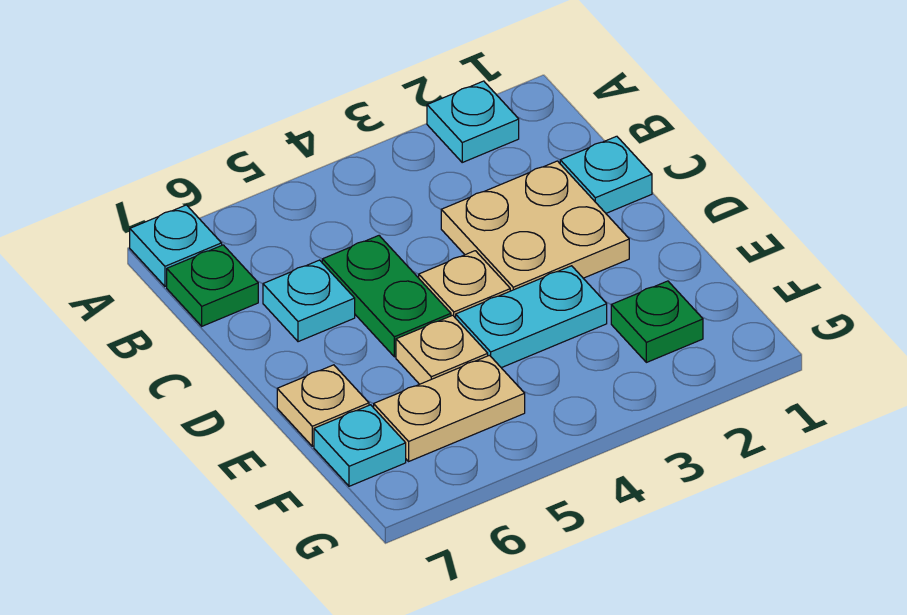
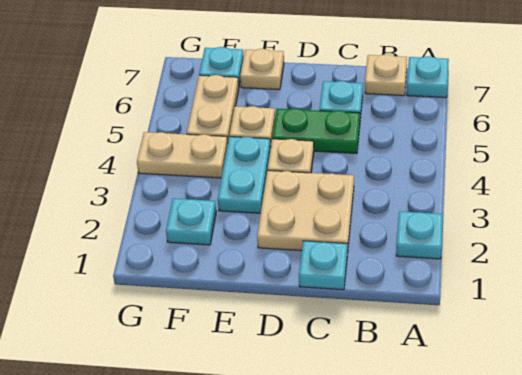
green plate B7 level 1 -> tan plate B7 level 1
green plate F2 level 1 -> cyan plate F2 level 1
none -> tan plate F4:G4 level 1

